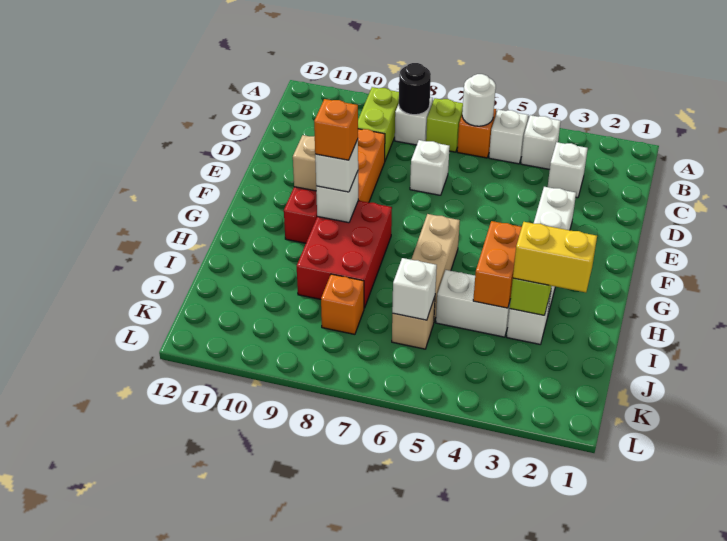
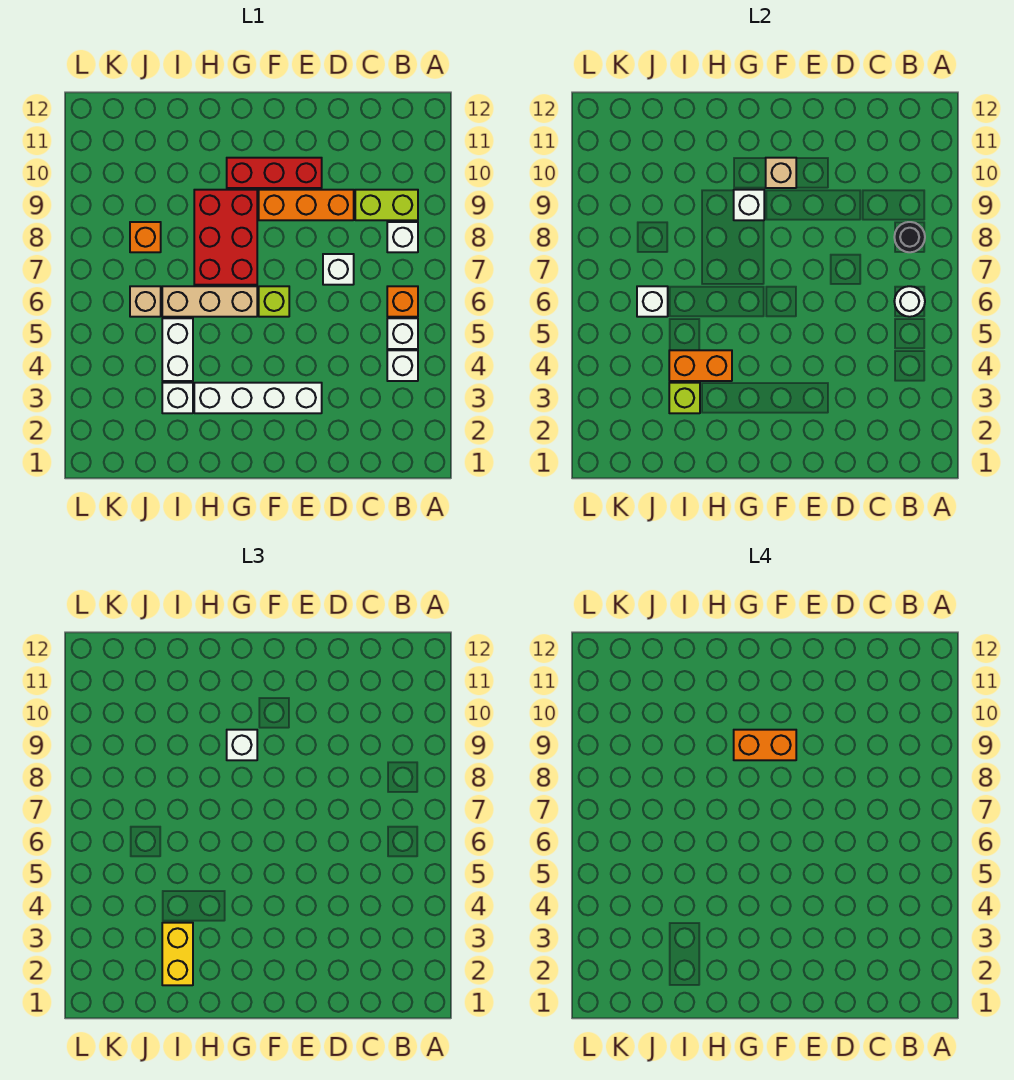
lime brick B7 level 1 -> lime brick F6 level 1
white brick C3 level 1 -> none
red brick G8:I9 level 1 -> red brick G7:H9 level 1
orange brick G9 level 4 -> orange brick F9:G9 level 4

